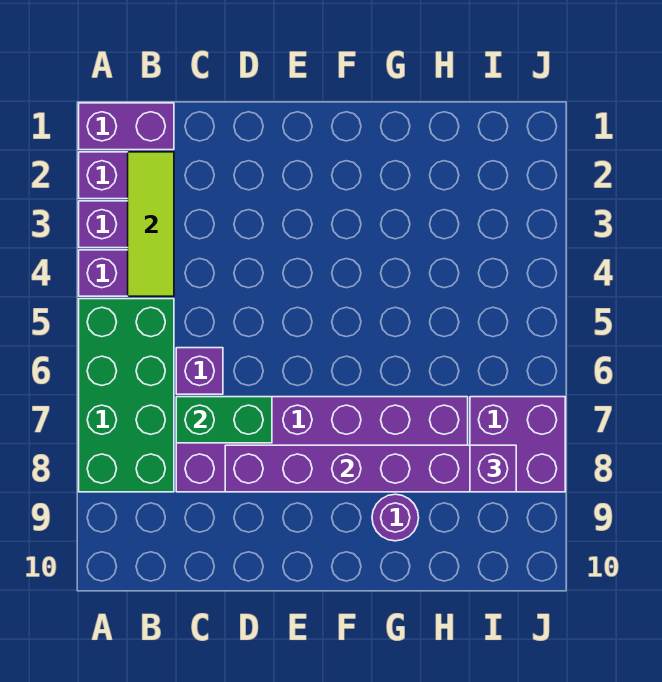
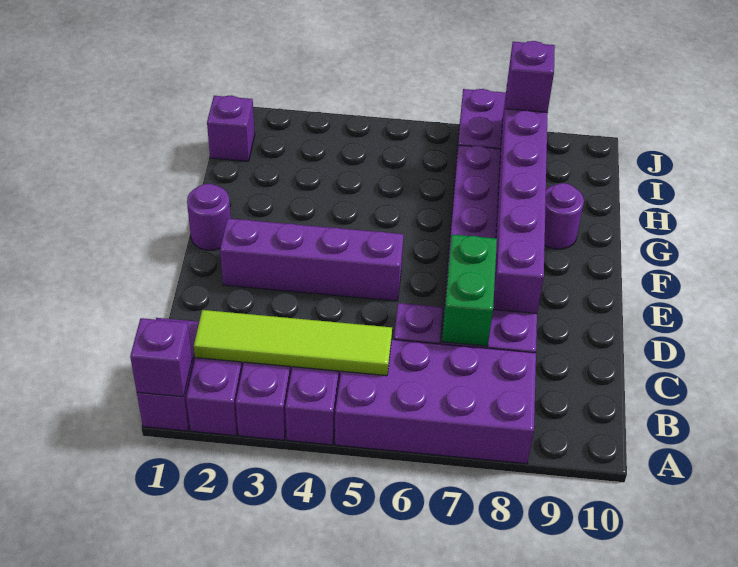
none -> purple brick A1 level 2
green brick A5:B8 level 1 -> purple brick A5:B8 level 1
lime tile B2:B4 level 2 -> lime tile B2:B5 level 2
none -> purple brick E2:E5 level 1
none -> purple round brick F1 level 1
none -> purple brick I1 level 1

